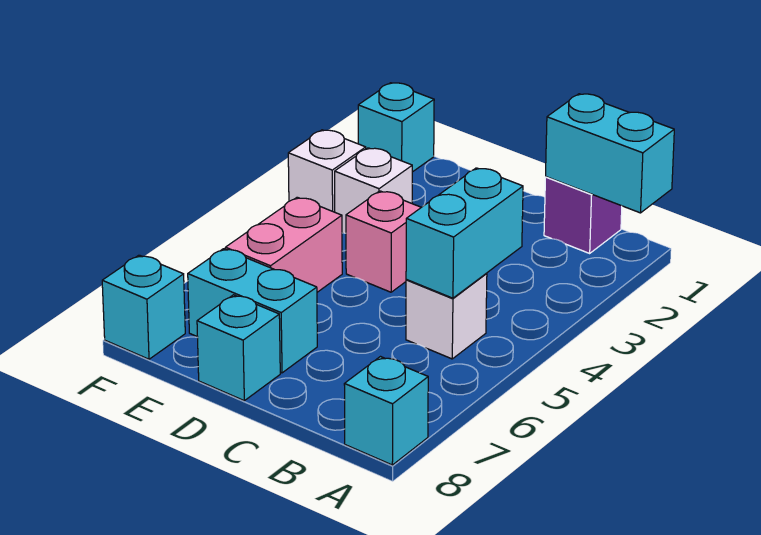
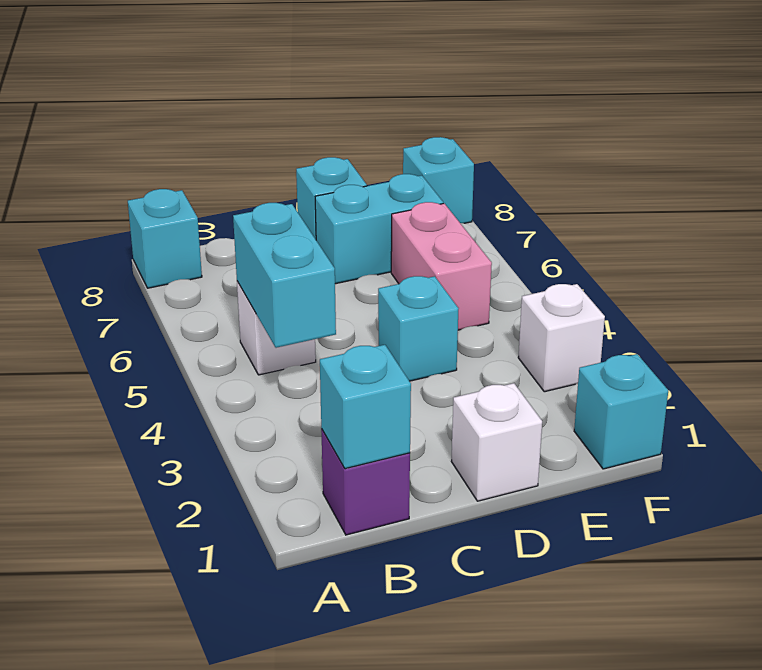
cyan brick A1:B1 level 2 -> cyan brick B1 level 2
pink brick D4 level 1 -> cyan brick D4 level 1
white brick E3 level 1 -> white brick D1 level 1

